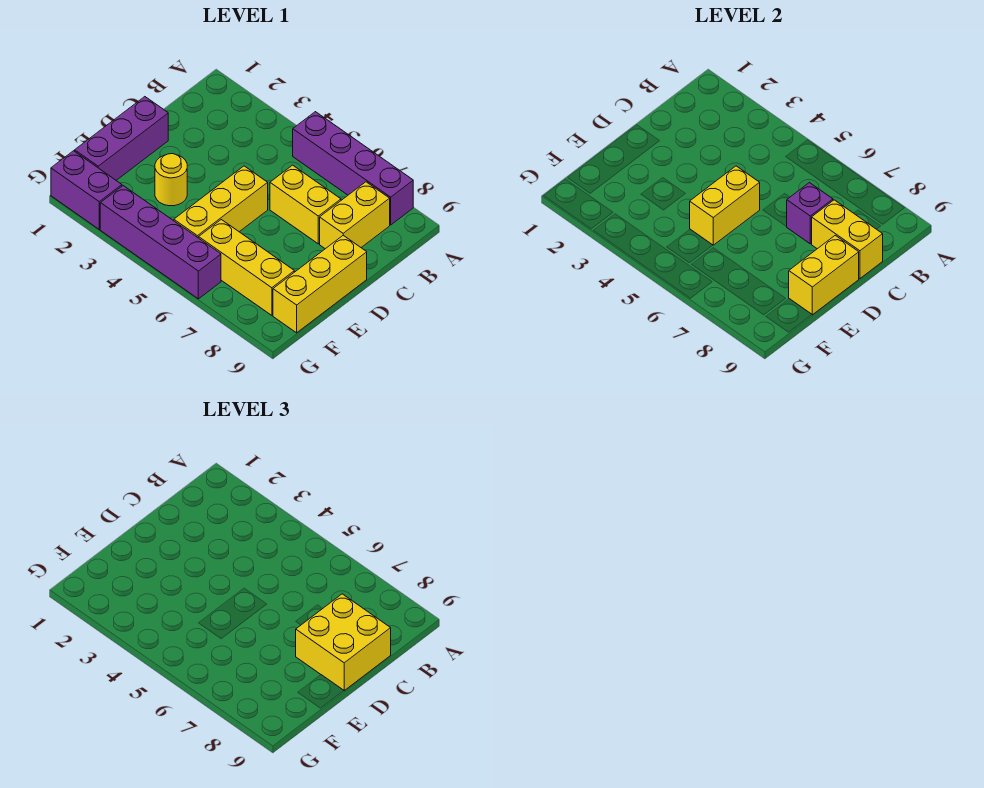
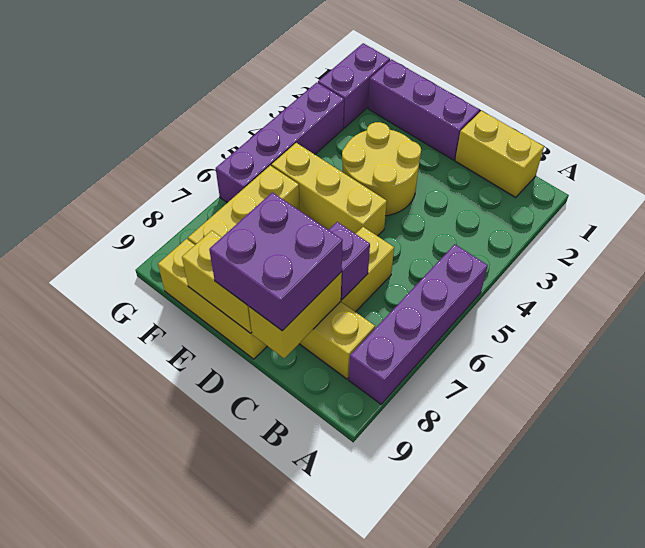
yellow brick C8:D9 level 3 -> purple brick C8:D9 level 3
yellow brick D5:E5 level 2 -> yellow brick B1:C1 level 1
yellow round brick E3 level 1 -> yellow round brick D3:E4 level 1

